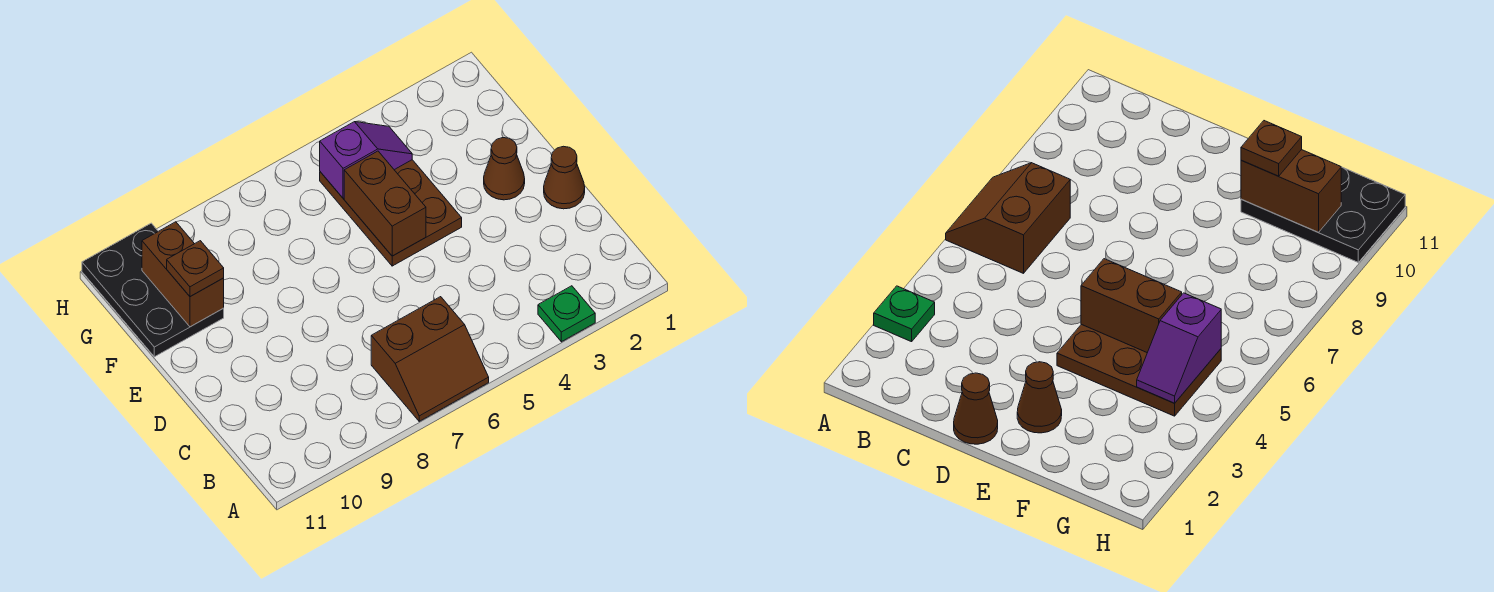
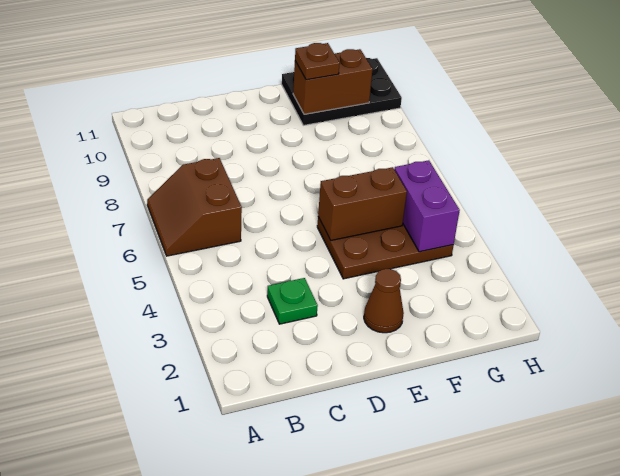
green plate A3 level 1 -> green plate C3 level 1
brown cone D1 level 1 -> none
purple slope G4:G5 level 2 top 5 -> purple brick G4:G5 level 2

